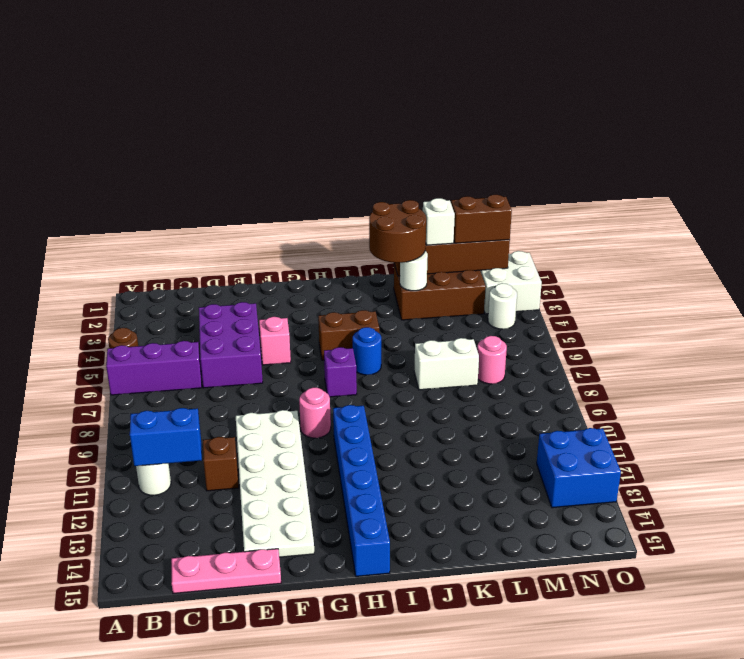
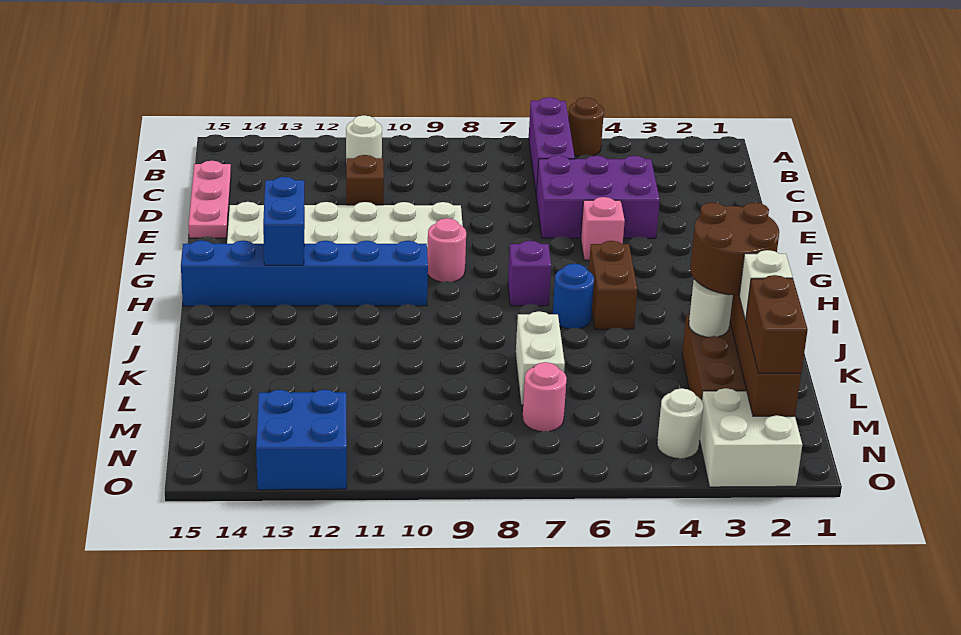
blue brick B11:C11 level 2 -> blue brick G13:H13 level 2

